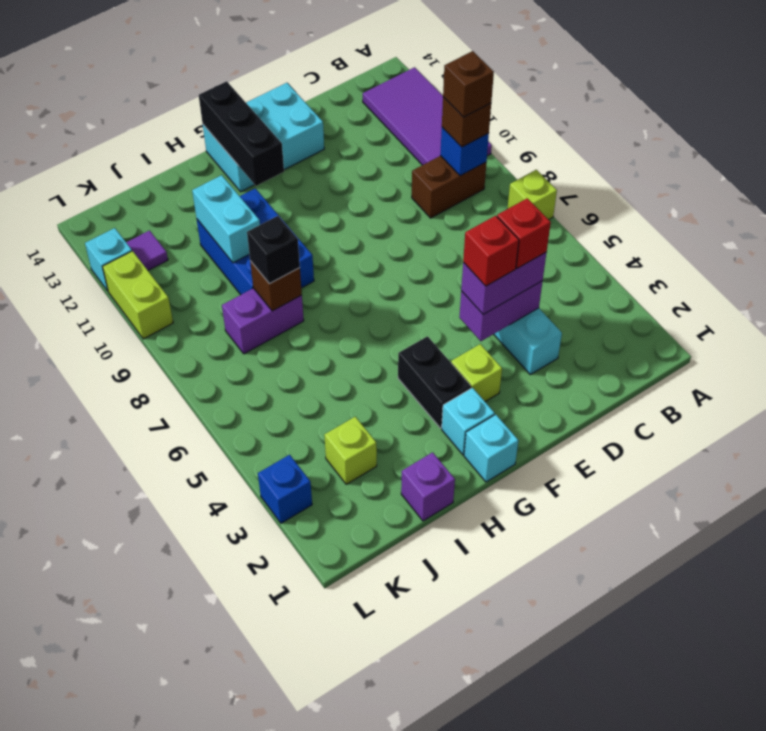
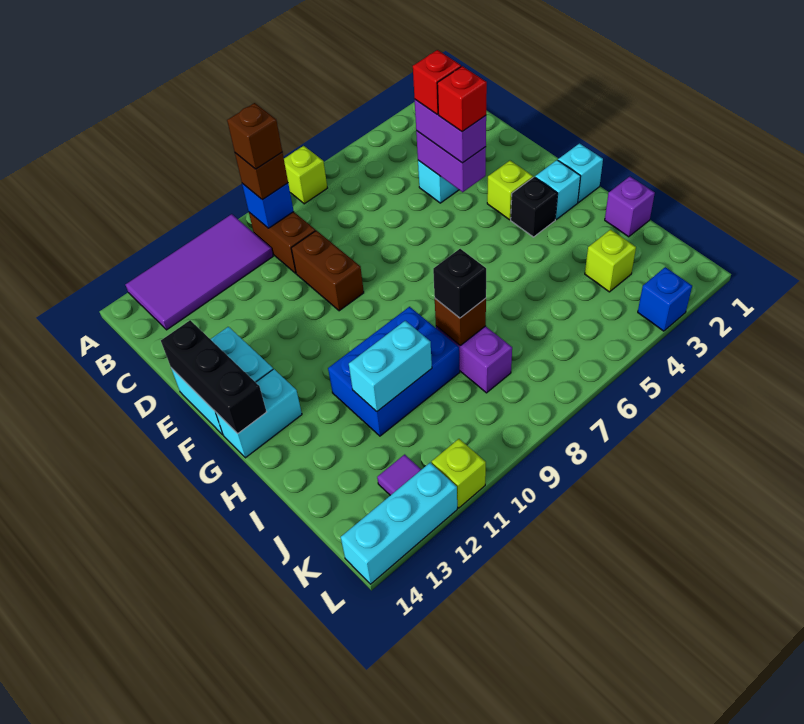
none -> brown brick D9:E9 level 1
black brick G3:G4 level 1 -> black brick G3 level 1
black brick G12:G14 level 2 -> black brick E14:G14 level 2
lime brick L10:L11 level 1 -> lime brick L11 level 1
cyan brick L12 level 1 -> cyan brick L12:L14 level 1

